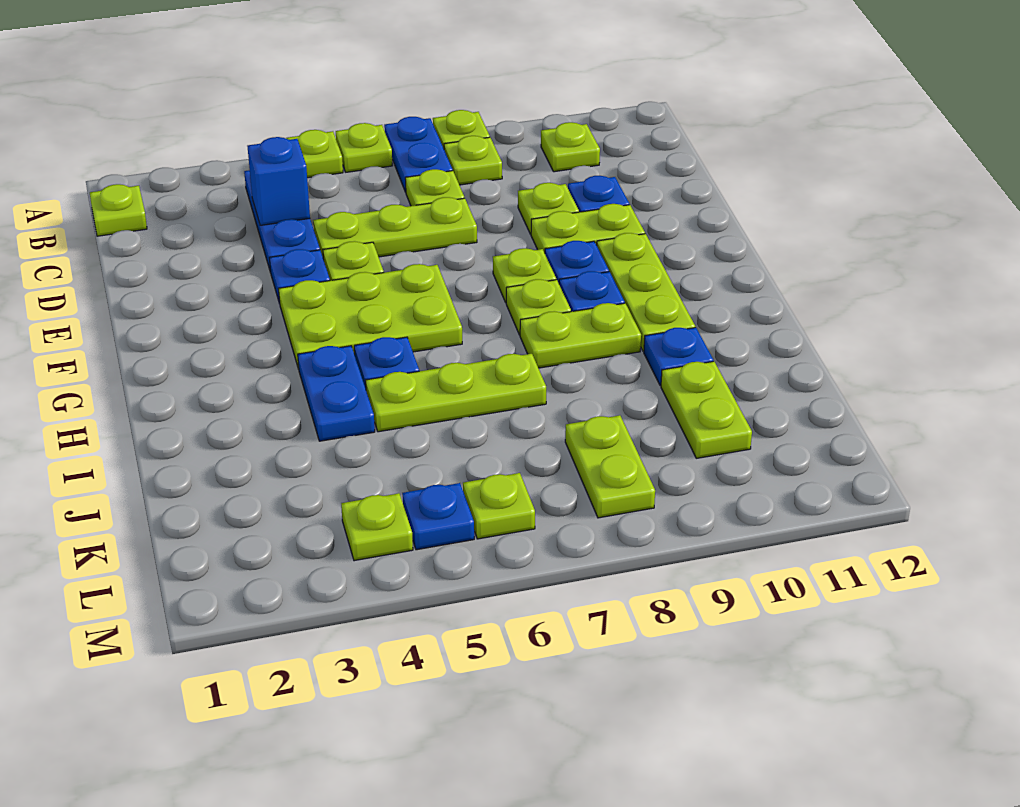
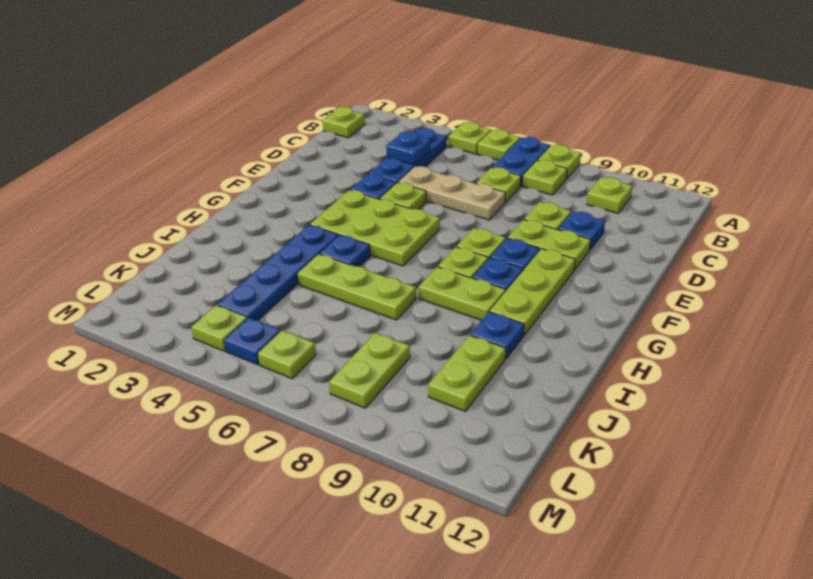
blue brick C4 level 2 -> blue plate C4 level 2
lime plate D5:D7 level 1 -> tan plate D5:D7 level 1
blue plate H4:I4 level 1 -> blue plate H4:K4 level 1

